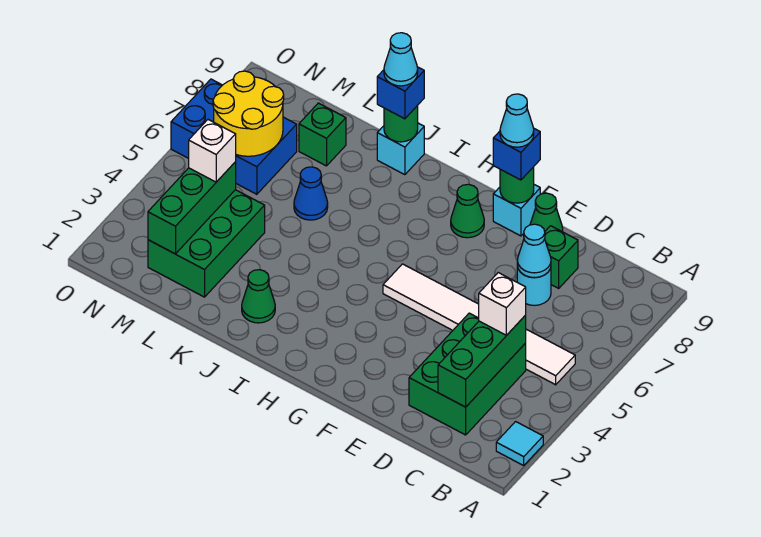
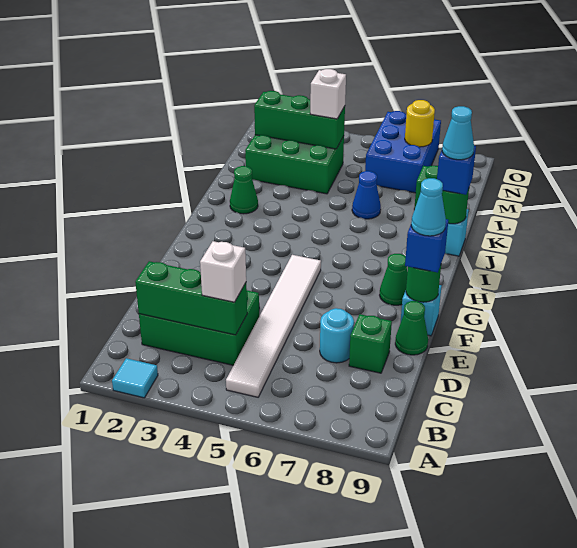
cyan cone D7 level 2 -> none
yellow round brick M6:N7 level 2 -> yellow round brick N7 level 2

